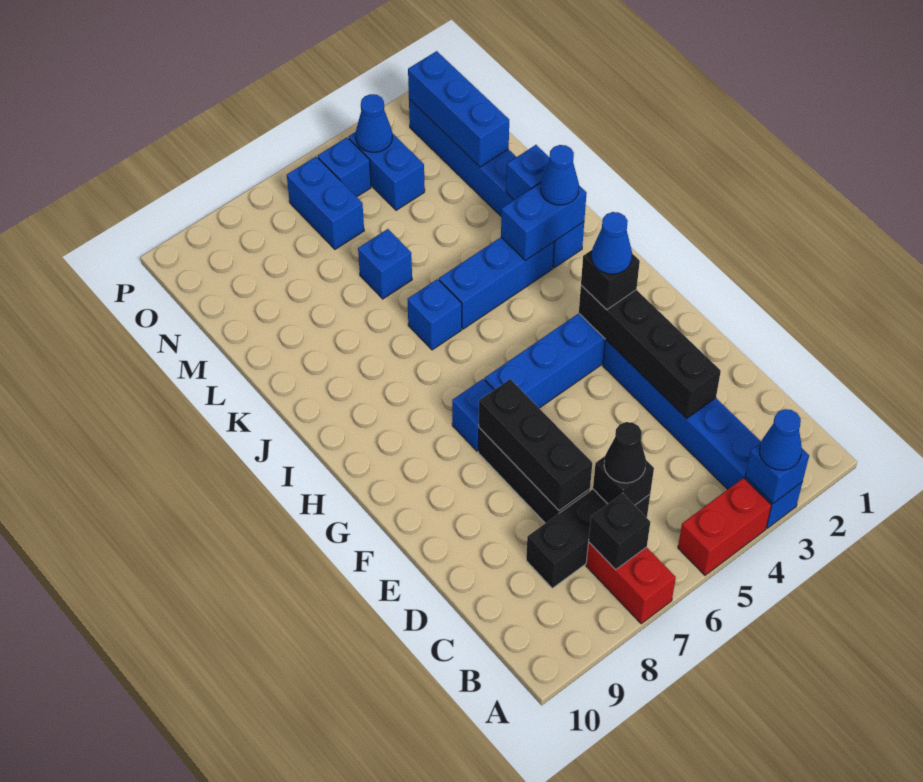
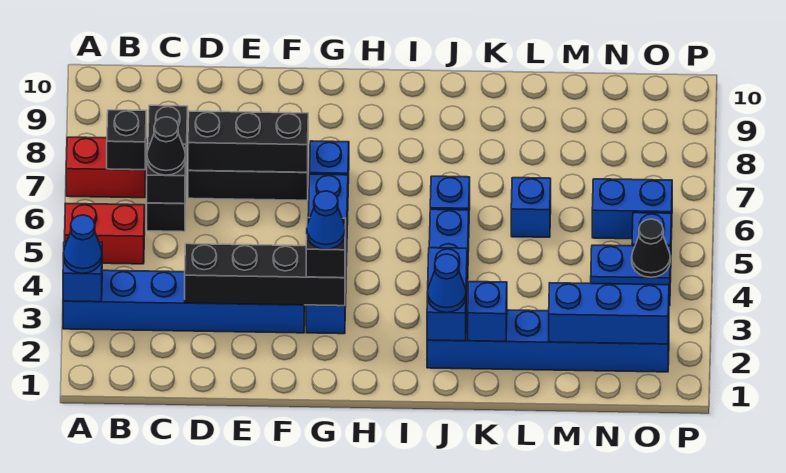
red brick A4:A5 level 1 -> red brick A5:B5 level 1
blue cone O4 level 2 -> black cone O4 level 2

